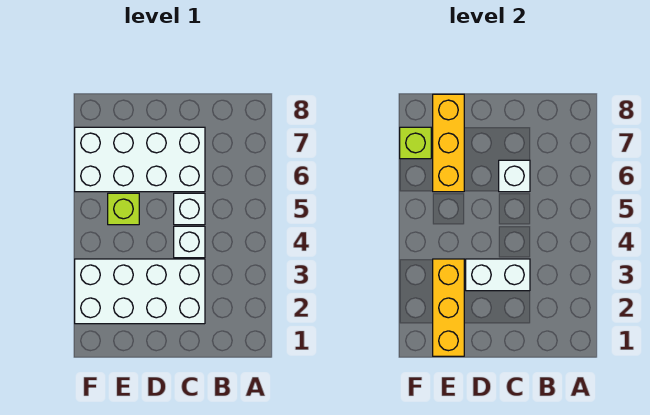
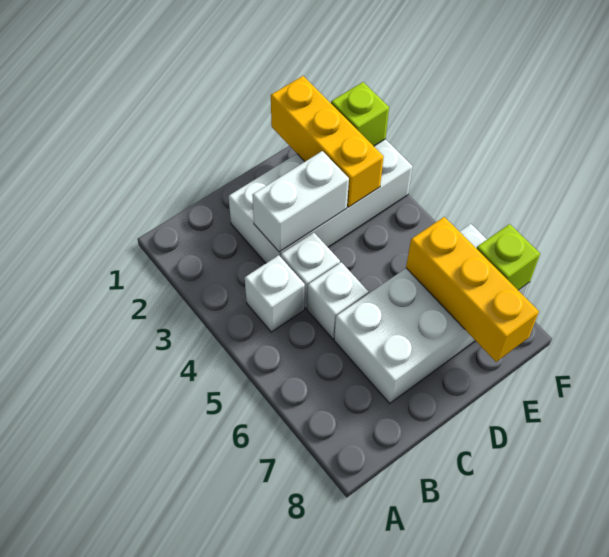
white brick C6 level 2 -> white brick B4 level 1
lime brick E5 level 1 -> lime brick F2 level 2

